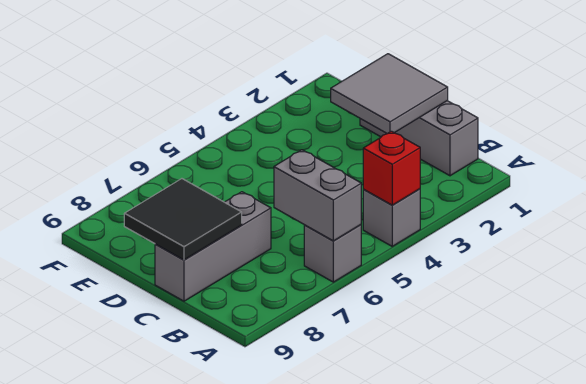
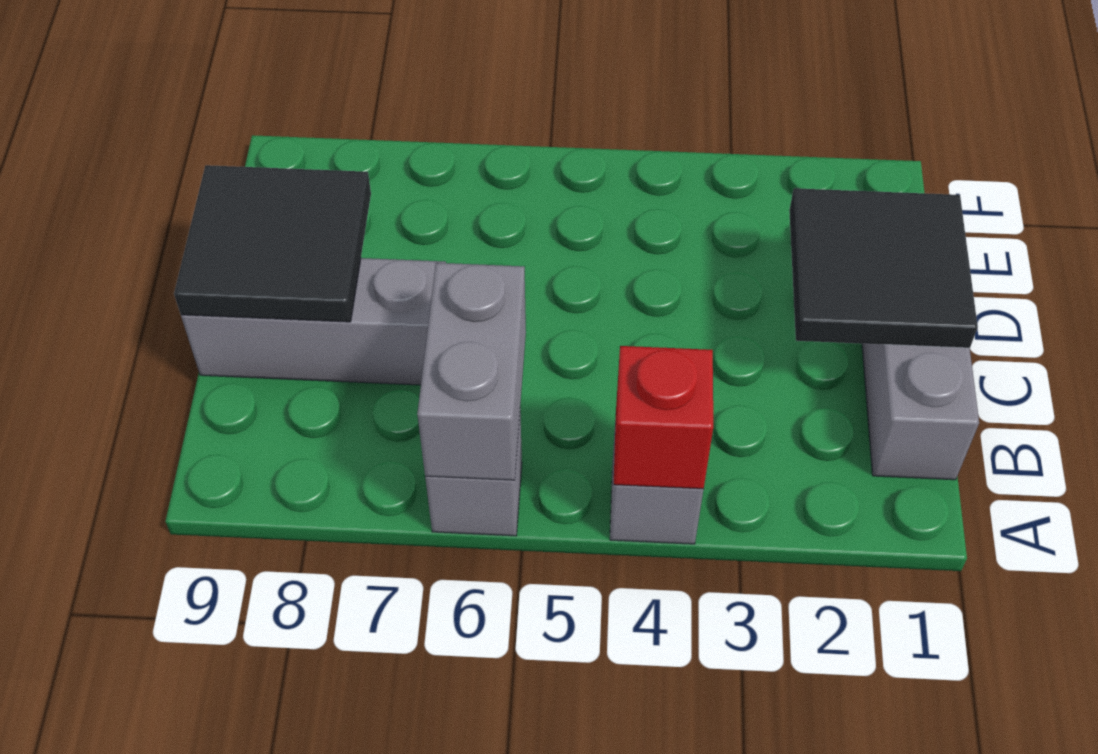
grey tile C1:D2 level 2 -> black tile C1:D2 level 2

